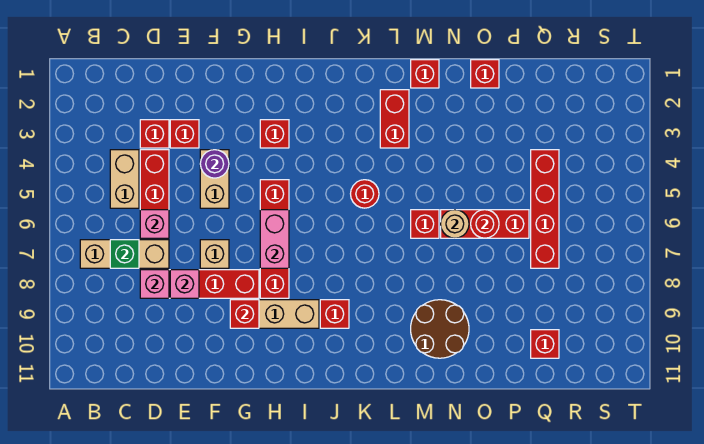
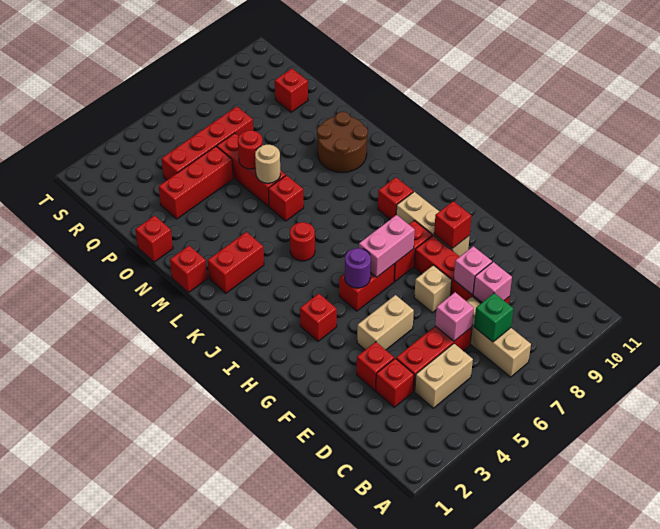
purple round brick F4 level 2 -> purple round brick H5 level 2
none -> red brick P3:P5 level 1

